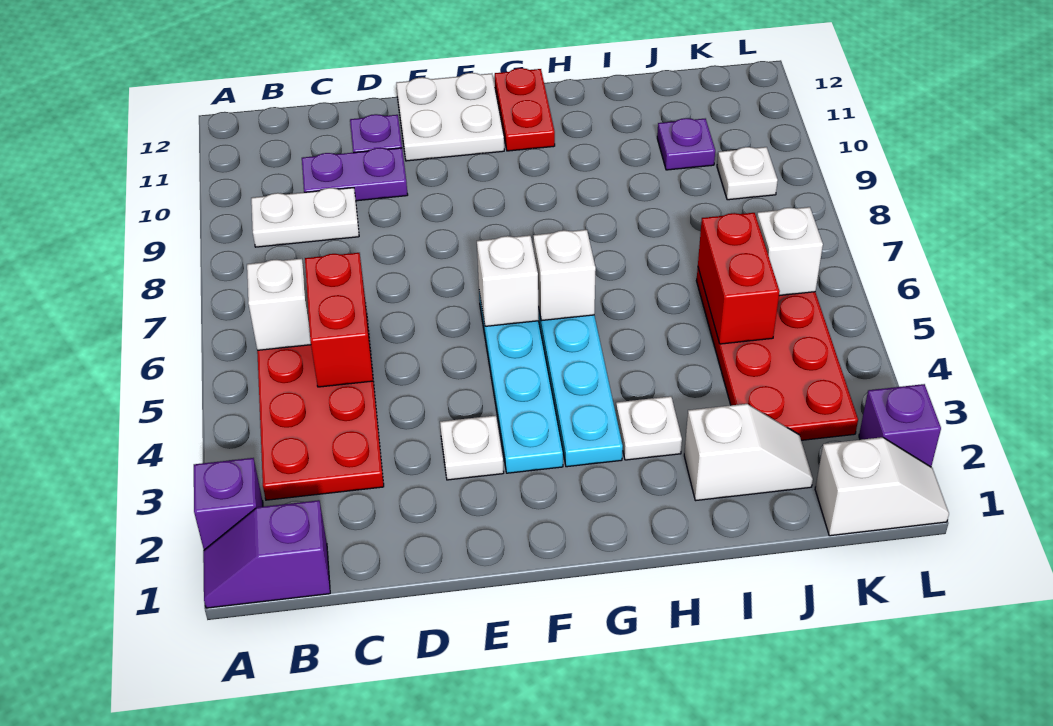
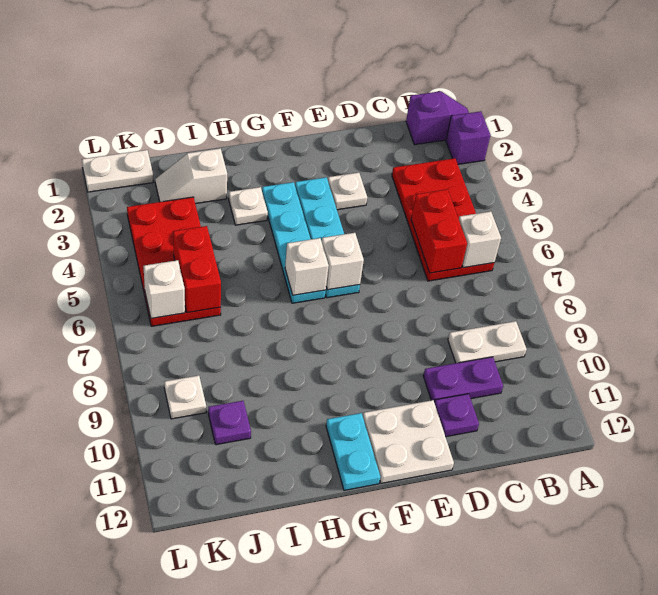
red plate G11:G12 level 1 -> cyan plate G11:G12 level 1
white slope K1:L1 level 1 top K -> white plate K1:L1 level 1
purple brick L2 level 1 -> none

